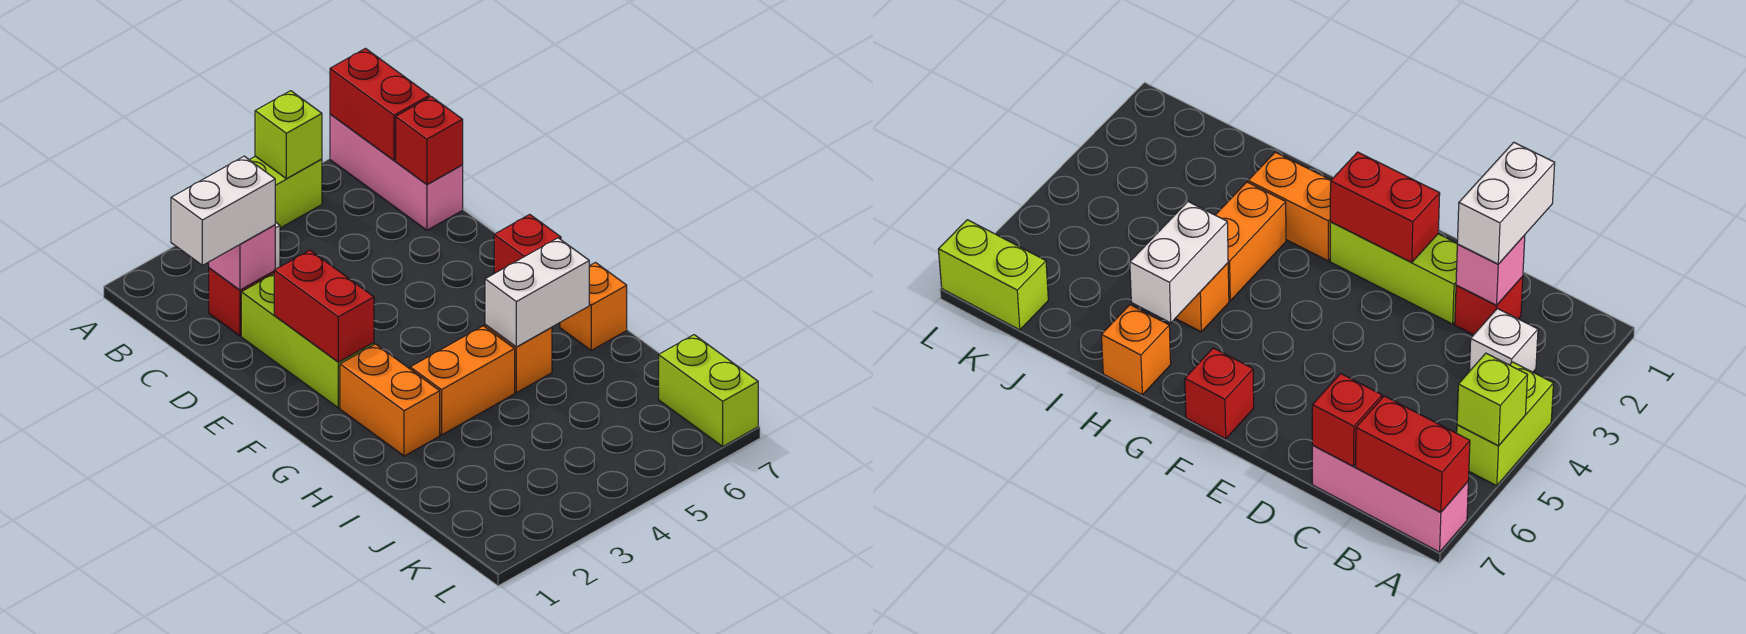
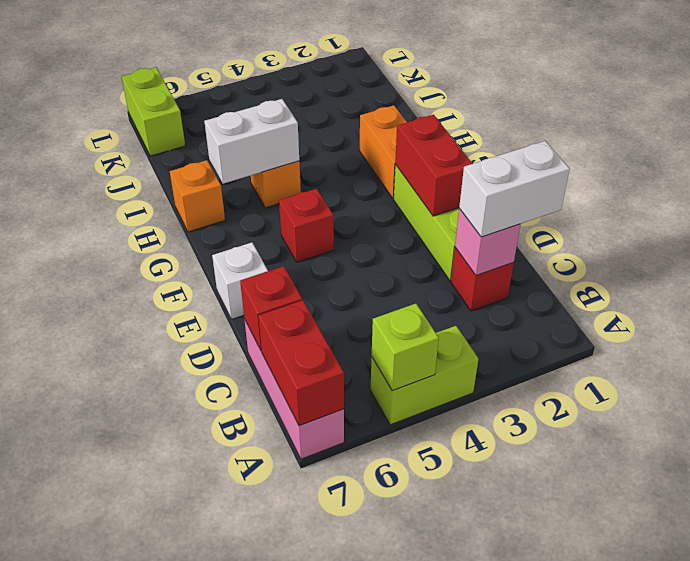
white brick B3 level 1 -> white brick E7 level 1
red brick F7 level 1 -> red brick F5 level 1
orange brick H3:H4 level 1 -> none

